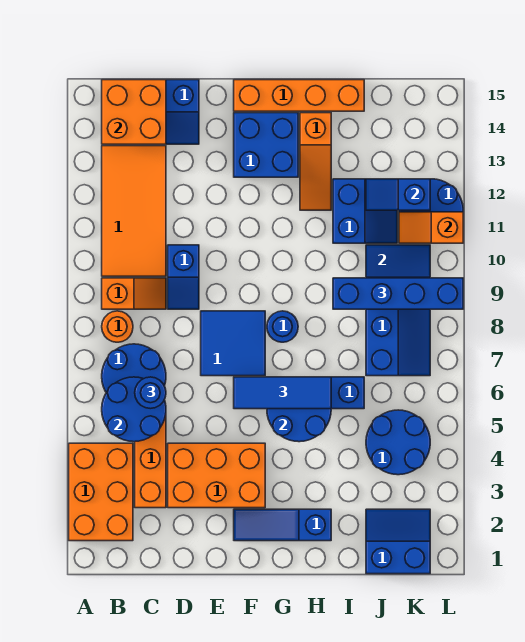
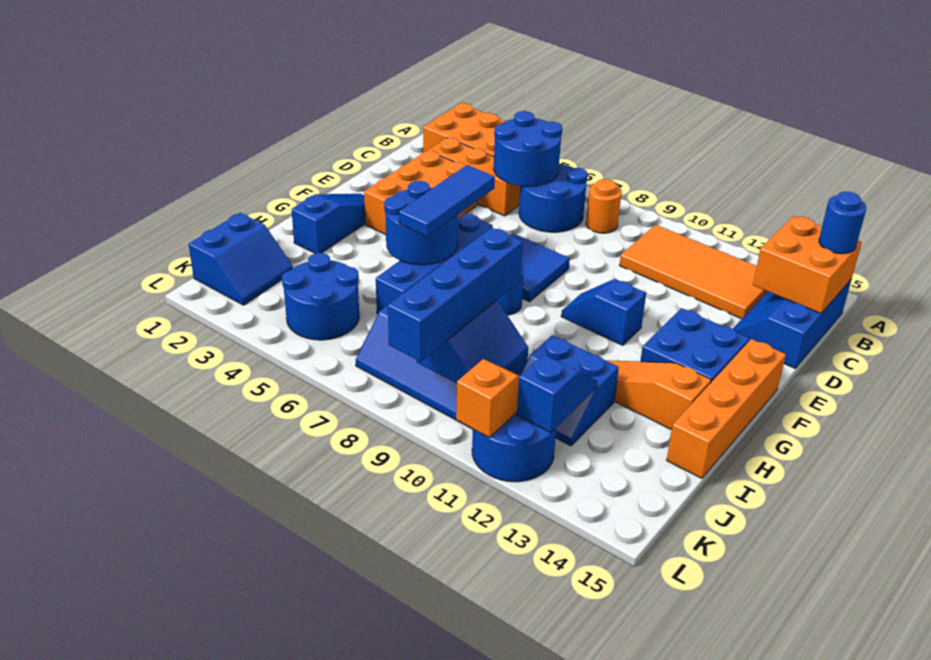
orange slope B9:C9 level 1 top B -> none
blue round brick C6 level 3 -> blue round brick B15 level 3
blue slope D9:D10 level 1 top 10 -> blue slope F10:F11 level 1 top 11

